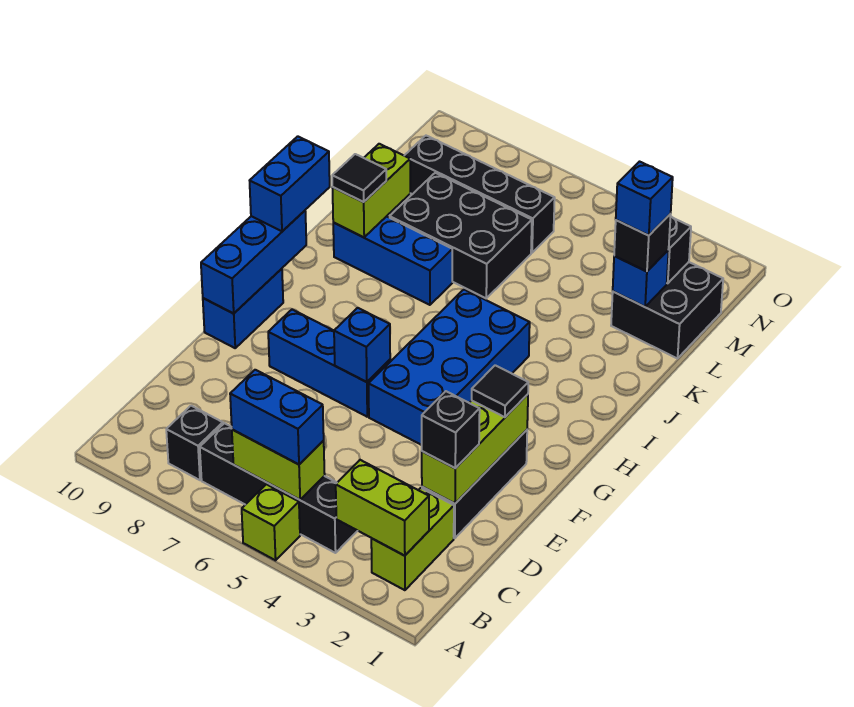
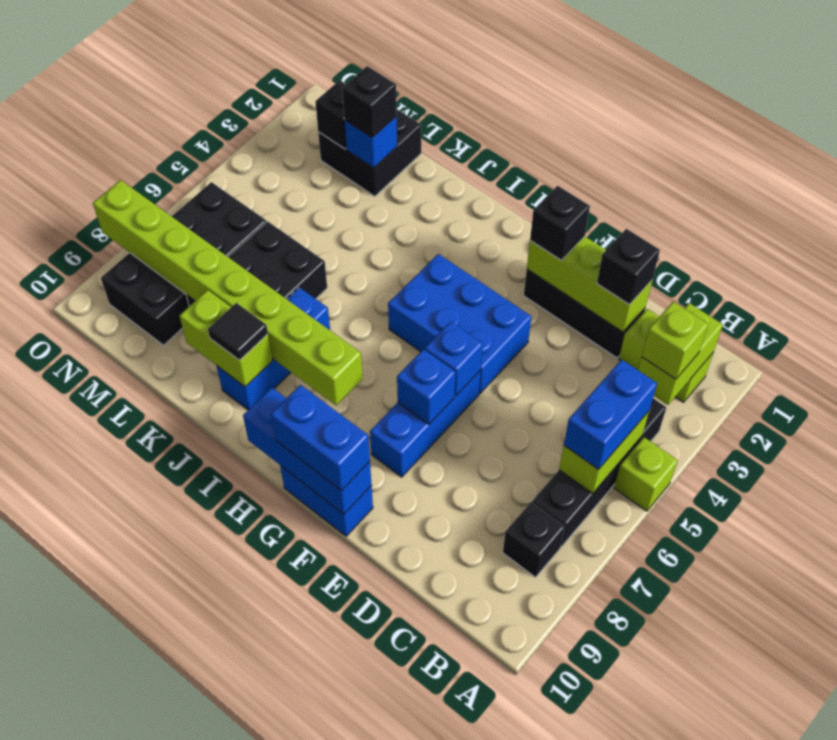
none -> lime brick B3 level 3
black tile F2 level 3 -> black brick F2 level 3
blue brick F4:I5 level 1 -> blue brick F4:H5 level 1
none -> lime brick H8:O8 level 2
blue brick H10:I10 level 3 -> blue brick F10:G10 level 3
blue brick L2 level 4 -> blue brick F7 level 2
black brick M6:M9 level 1 -> black brick M6:N9 level 1

